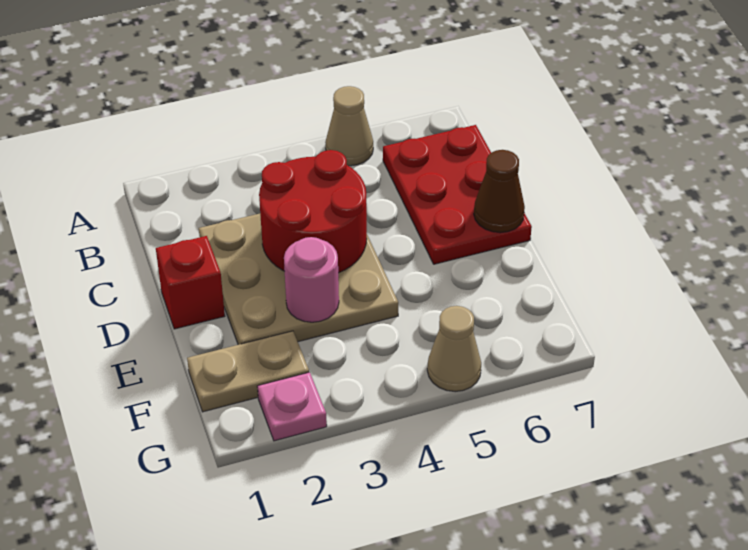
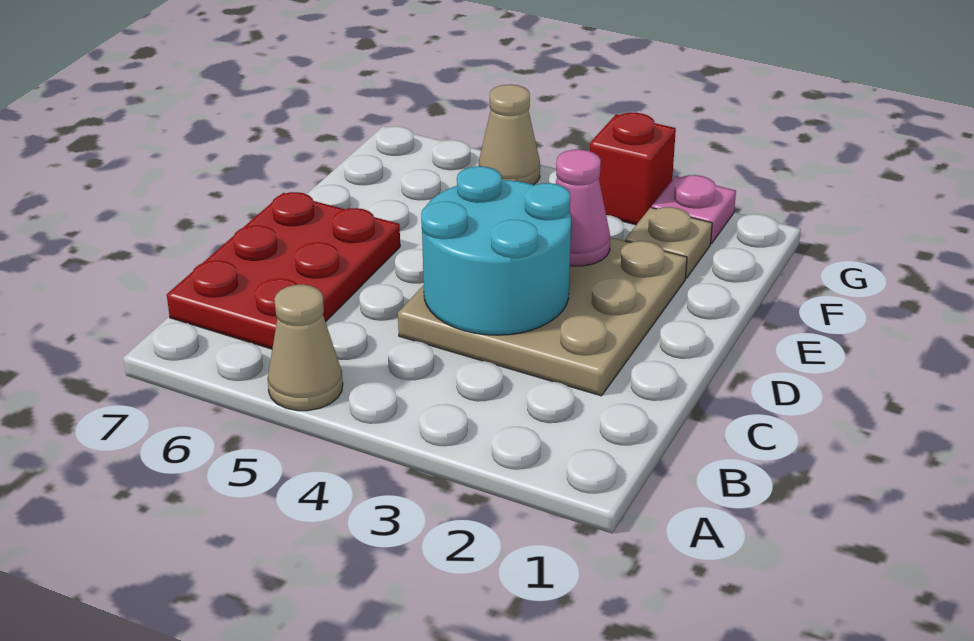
red round brick C3:D4 level 2 -> cyan round brick C3:D4 level 2
red brick D1 level 1 -> red brick G3 level 1
brown cone D7 level 2 -> none
pink round brick E3 level 2 -> pink cone E3 level 2
tan plate F1:F2 level 1 -> tan plate F2 level 1

